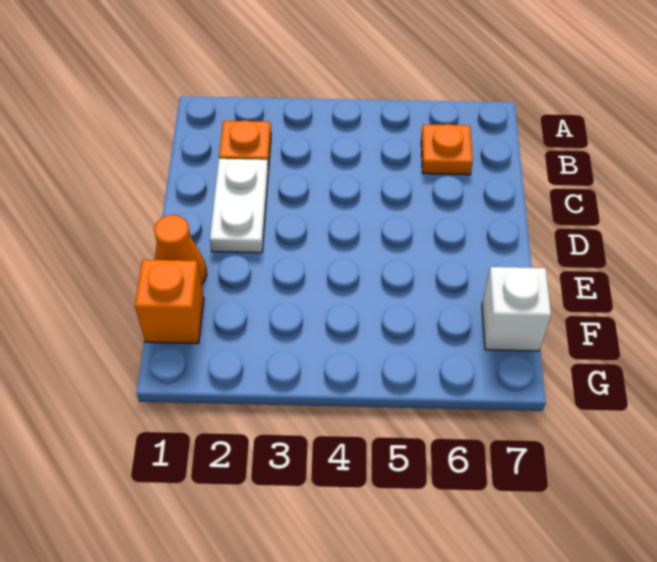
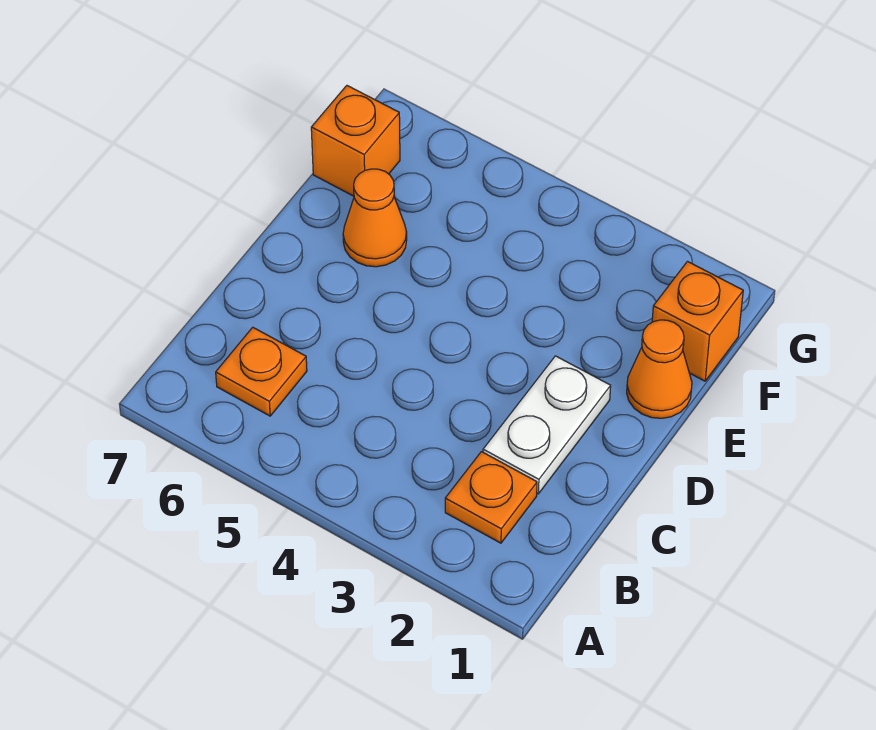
none -> orange cone E6 level 1
white brick F7 level 1 -> orange brick F7 level 1

